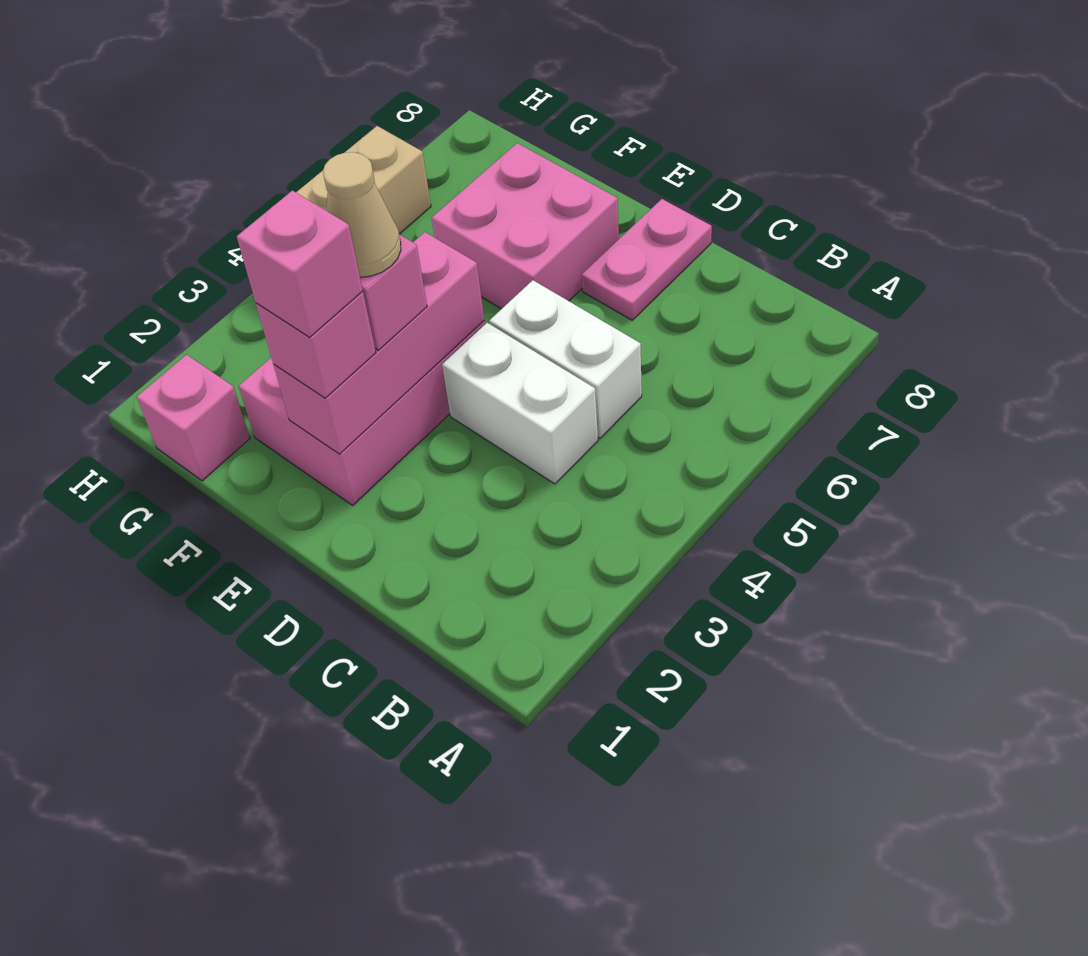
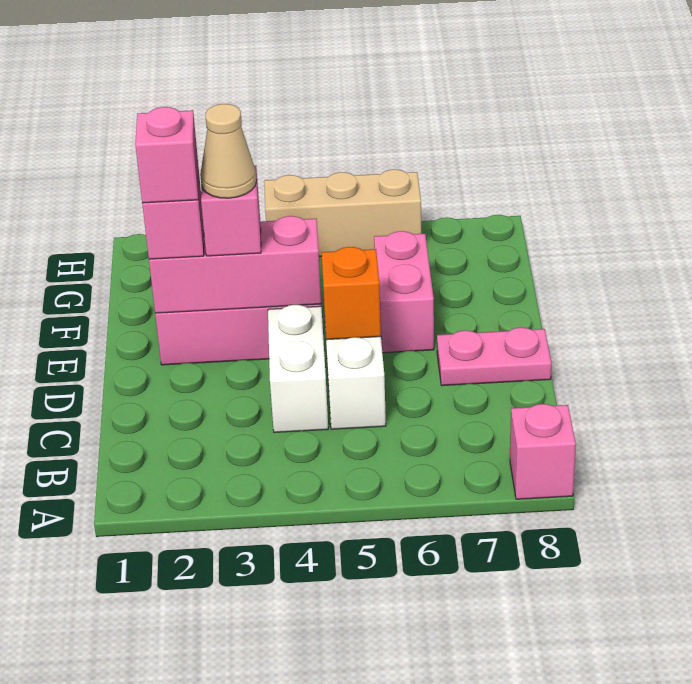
none -> orange brick D5 level 2
pink brick E6:F7 level 1 -> pink brick E6:F6 level 1
pink brick G1 level 1 -> pink brick A8 level 1

